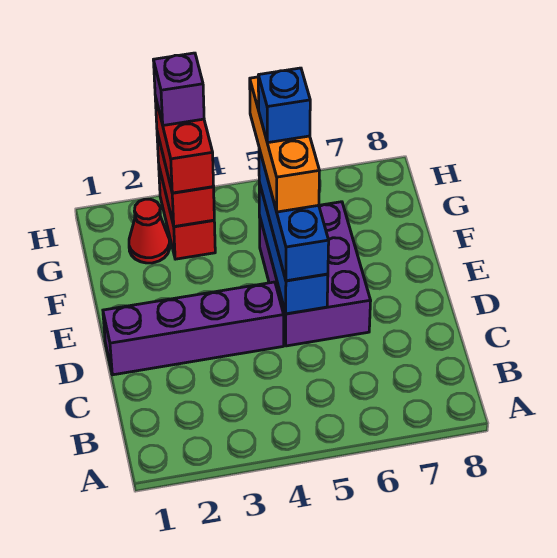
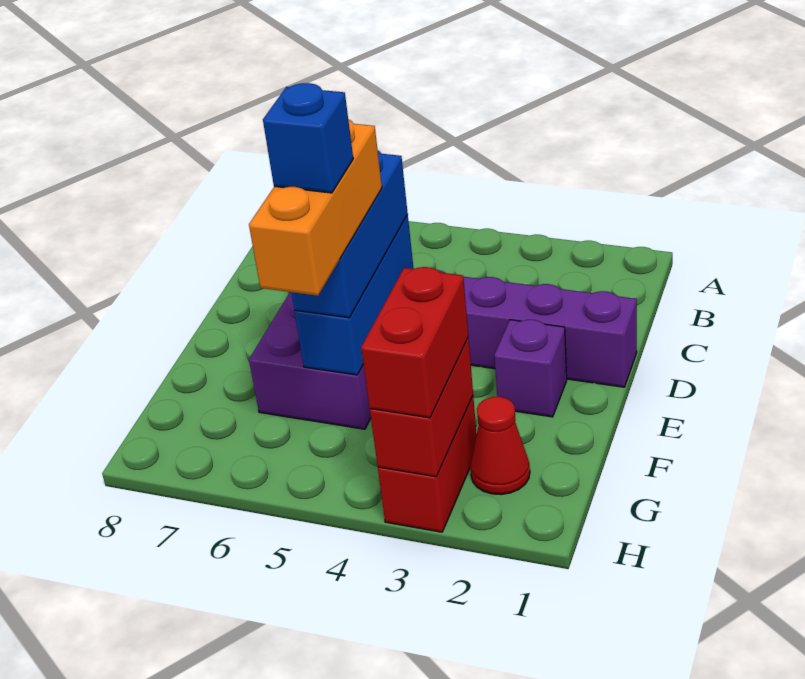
purple brick H3 level 4 -> purple brick E2 level 1

